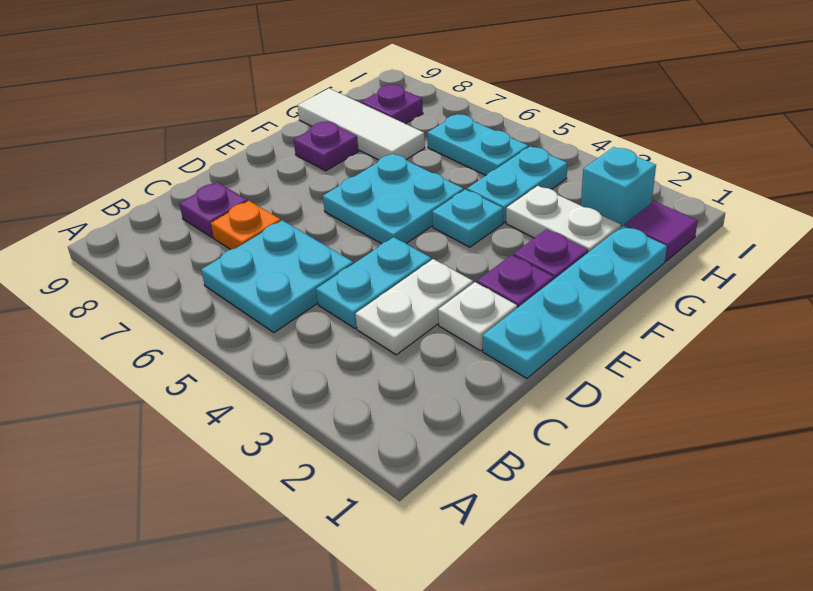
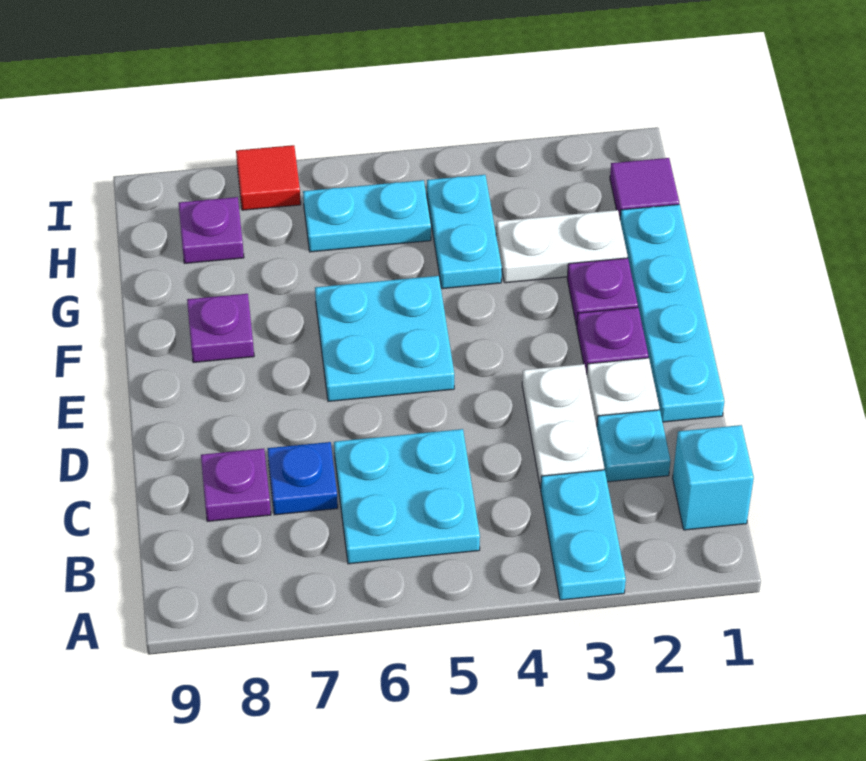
cyan plate C4:D4 level 1 -> cyan plate A3:B3 level 1
orange plate C7 level 1 -> blue plate C7 level 1
cyan plate F4 level 1 -> cyan plate C2 level 1
white tile G7:G9 level 1 -> none
cyan brick H2 level 1 -> cyan brick B1 level 1
none -> red tile I7 level 1

